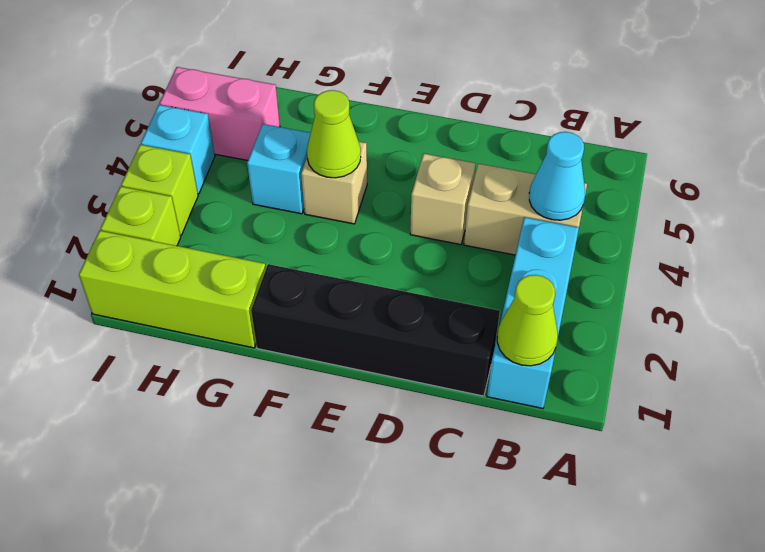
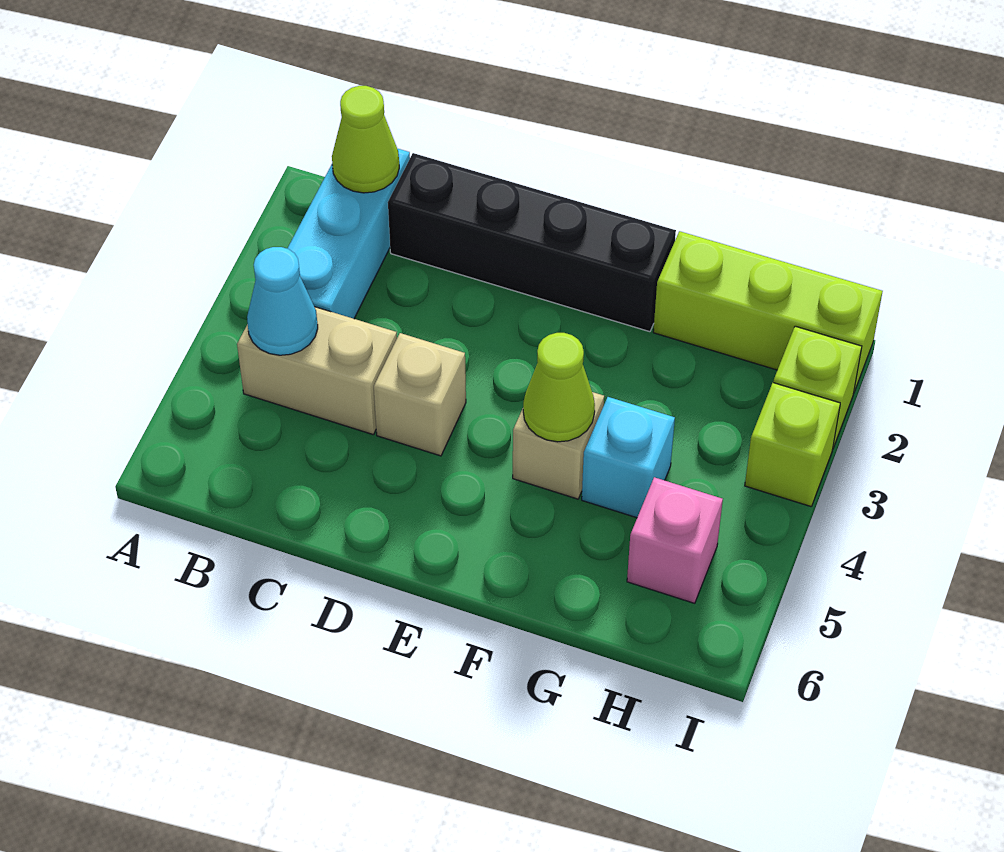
pink brick H5:I5 level 1 -> pink brick H5 level 1
cyan brick I4 level 1 -> none

